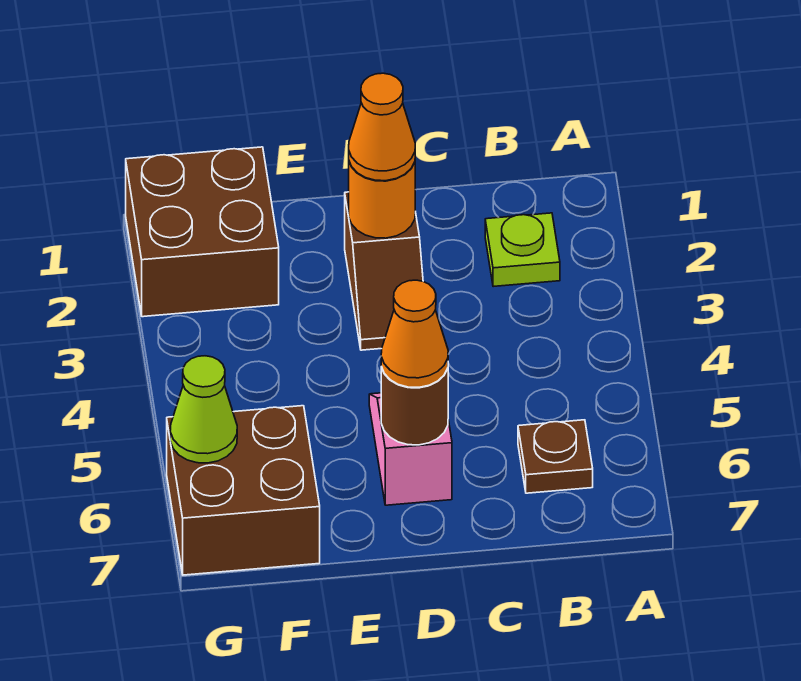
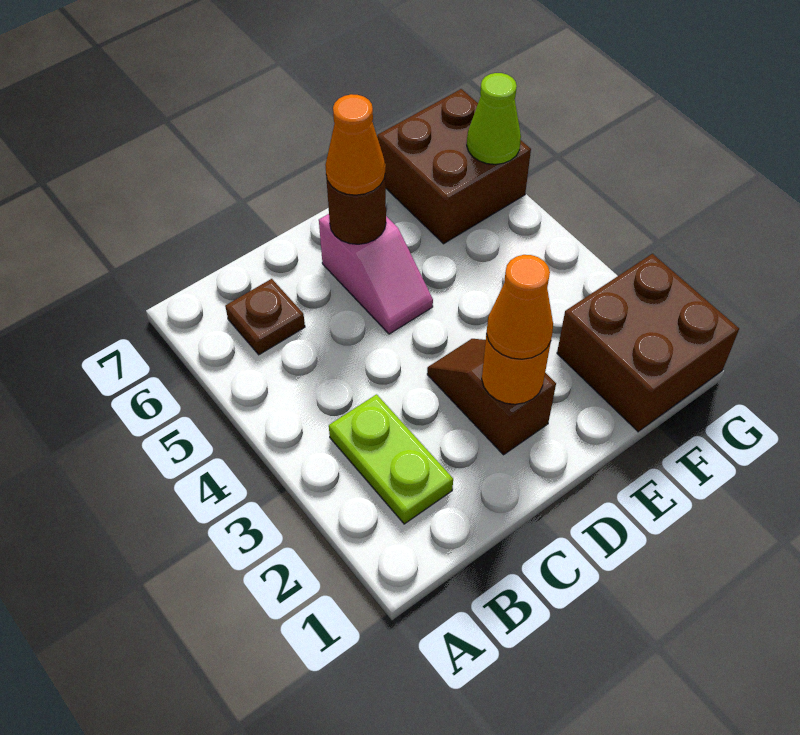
lime plate B2 level 1 -> lime plate B2:B3 level 1

